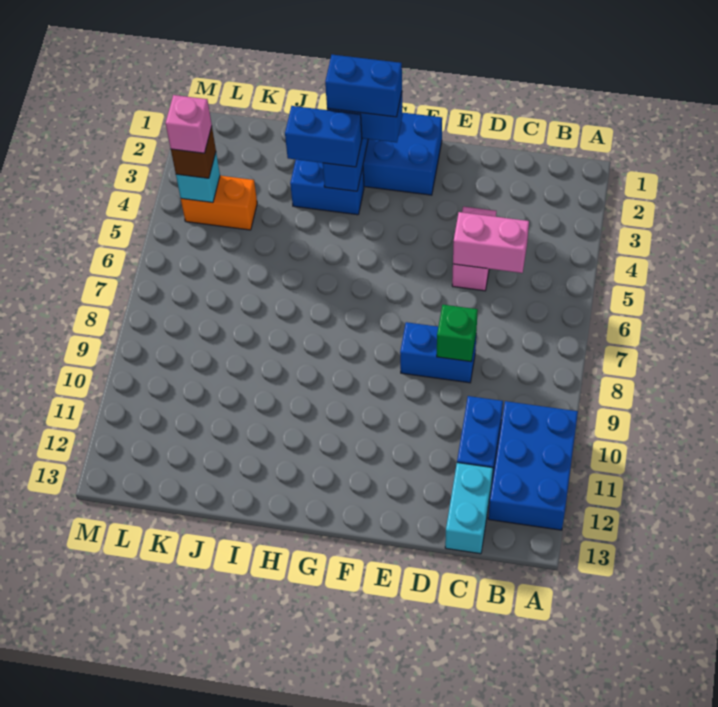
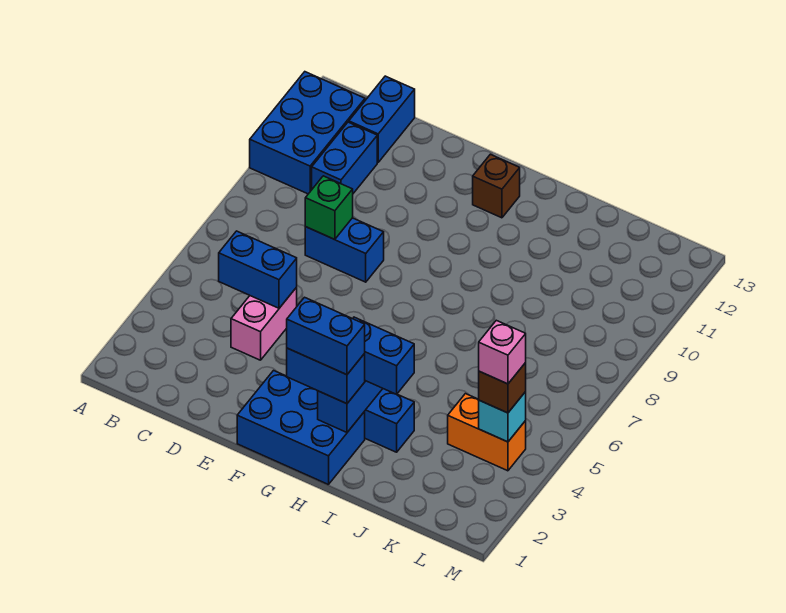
pink brick C5:D5 level 2 -> blue brick C5:D5 level 2
cyan brick C12:C13 level 1 -> blue brick C12:C13 level 1
none -> brown brick G12 level 1

